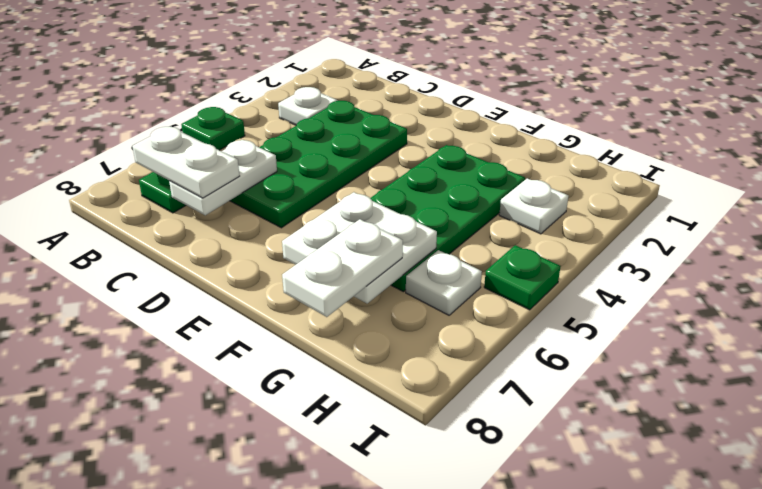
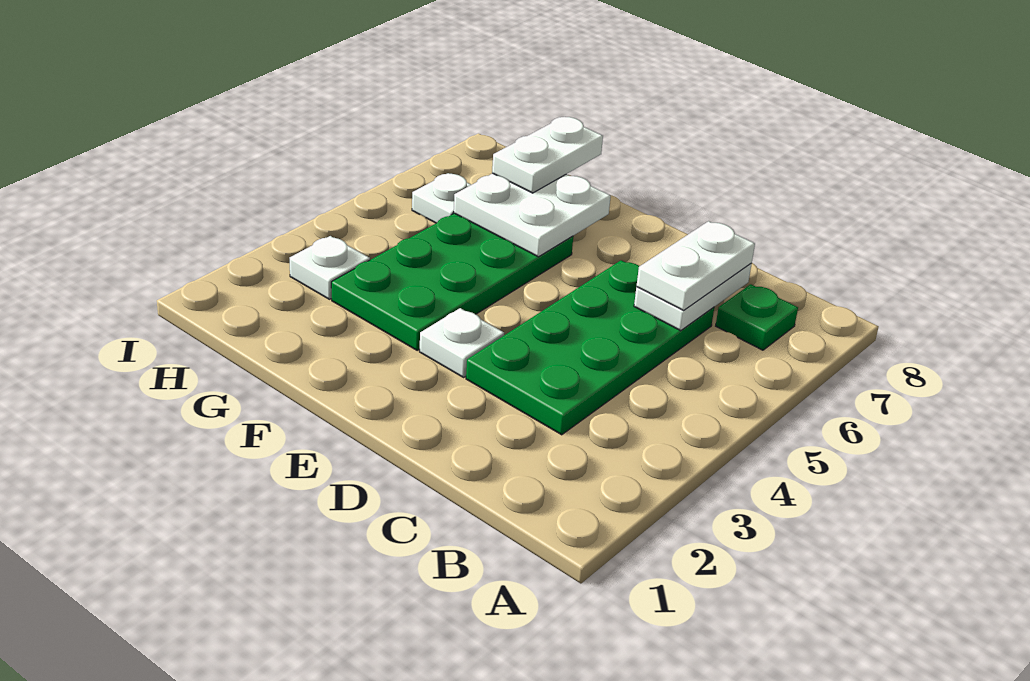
green plate A5 level 1 -> none
white plate B3 level 1 -> white plate E3 level 1
white plate B7:C7 level 3 -> white plate C6:C7 level 3
green plate I5 level 1 -> none

